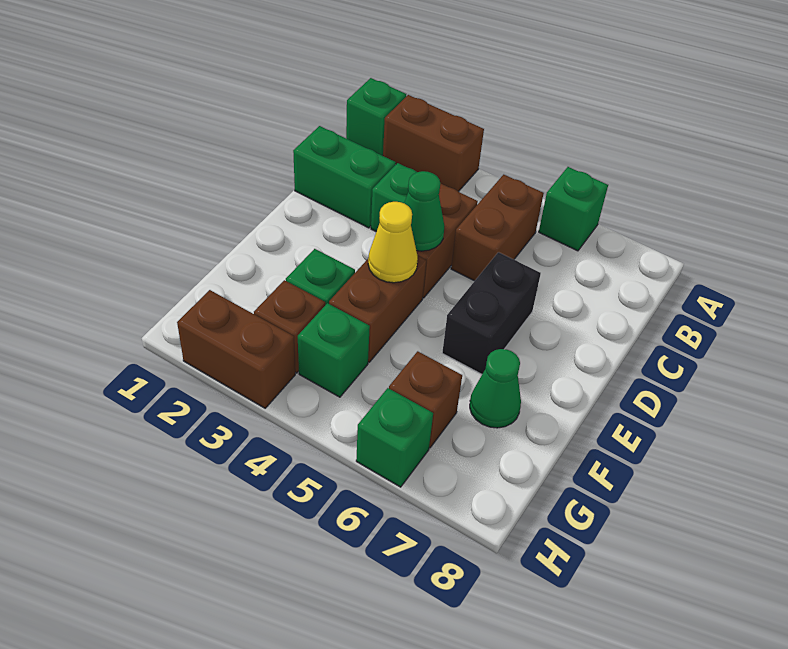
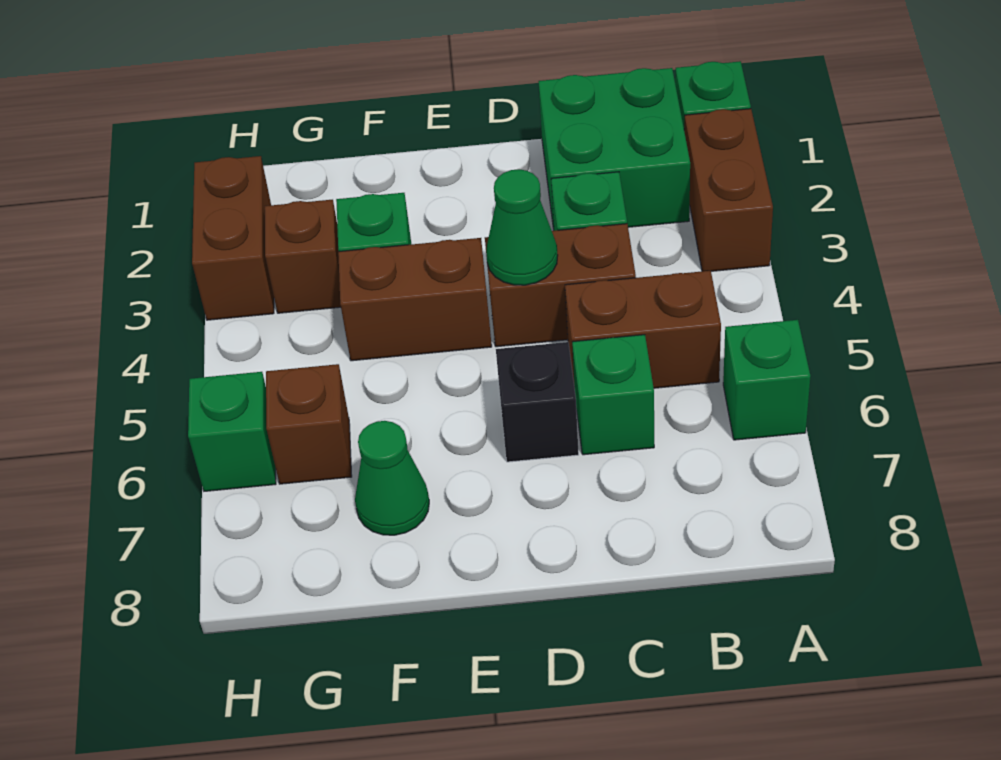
green brick C1:C2 level 1 -> green brick B1:C2 level 1
black brick D6:E6 level 1 -> black brick D6 level 1
yellow cone E4 level 2 -> none
green brick G4 level 1 -> green brick C6 level 1

